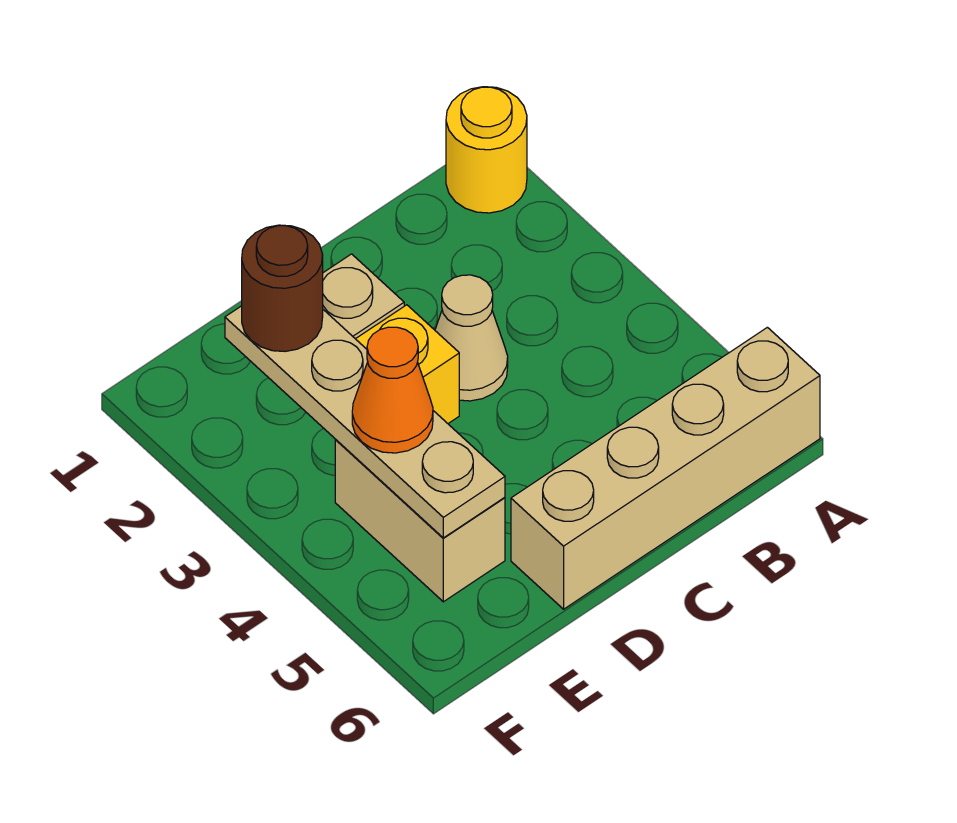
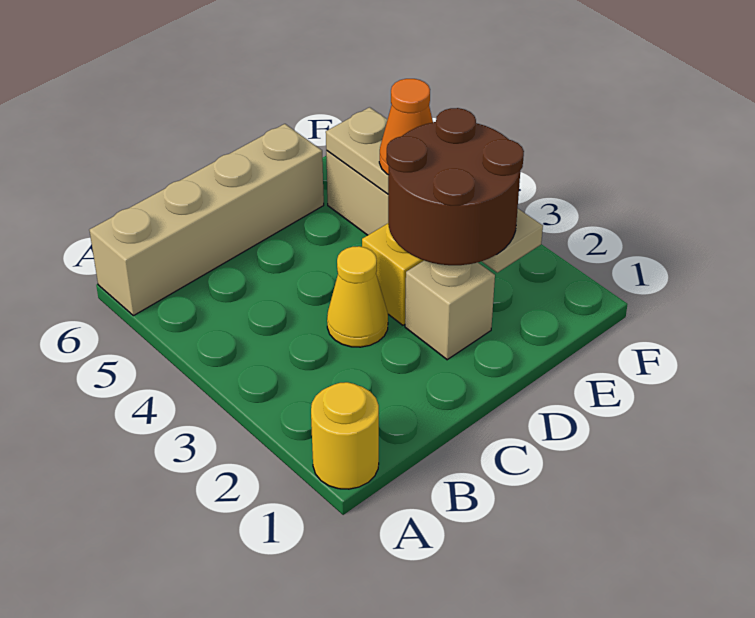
tan cone C3 level 1 -> yellow cone C3 level 1
brown round brick E2 level 3 -> brown round brick D2:E3 level 3

